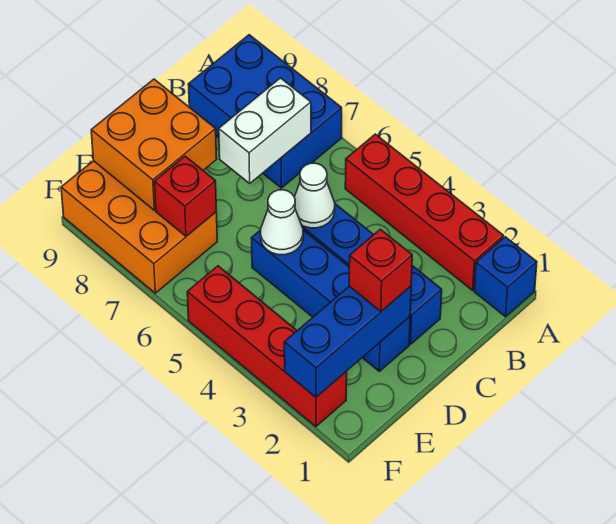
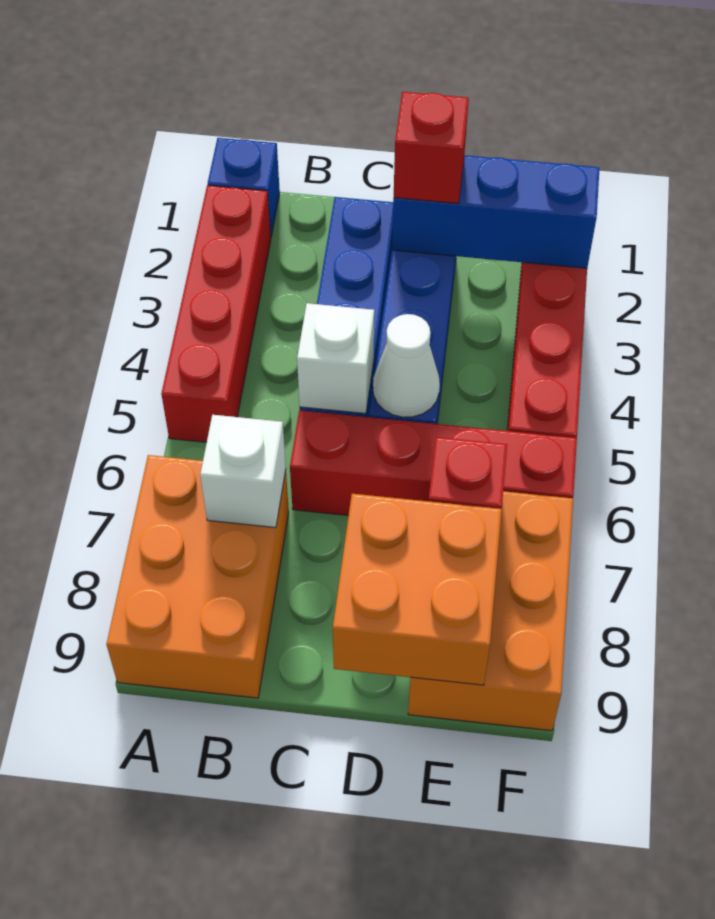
blue brick A7:B9 level 1 -> orange brick A7:B9 level 1
white brick B7:C7 level 2 -> white brick B7 level 2
white cone C5 level 2 -> white brick C5 level 2
none -> red brick C6:F6 level 1

